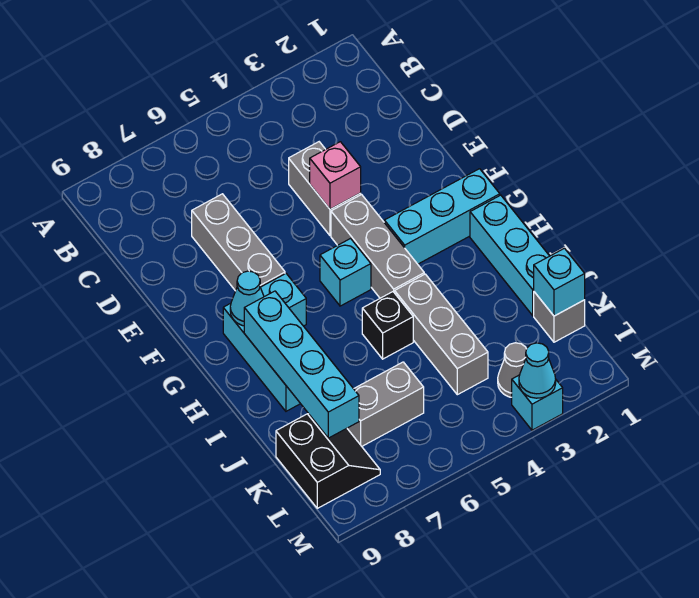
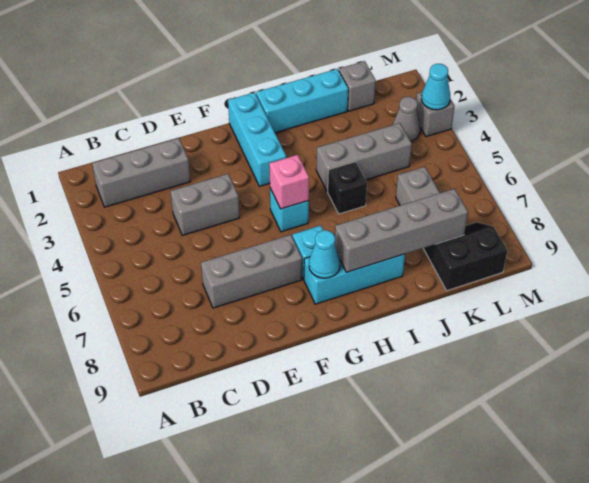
pink brick E4 level 2 -> pink brick G5 level 2
grey brick F4:H4 level 1 -> grey brick B2:D2 level 1
cyan brick H8:K8 level 2 -> grey brick H8:K8 level 2
cyan brick K1 level 2 -> none
cyan brick M3 level 1 -> grey brick M3 level 1

